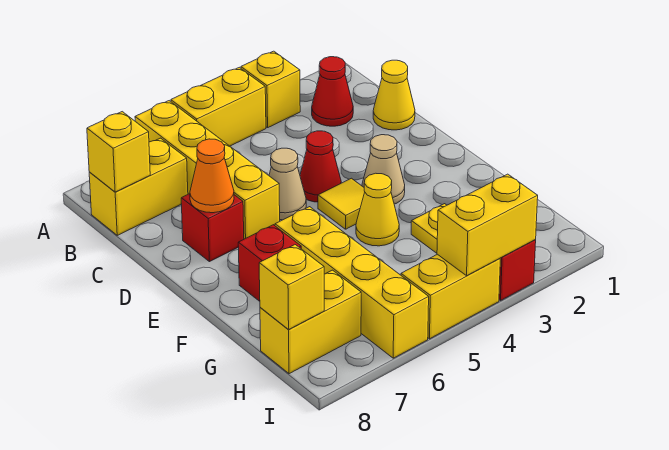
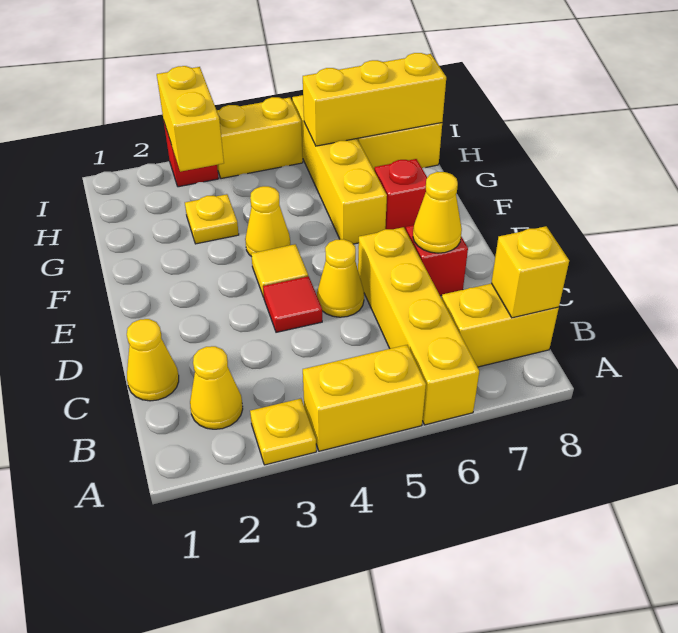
yellow brick A3 level 1 -> yellow plate A3 level 1
red cone B2 level 1 -> yellow cone B2 level 1
red cone D4 level 1 -> red tile D4 level 1
tan cone D5 level 1 -> yellow cone D5 level 1
orange cone D7 level 2 -> yellow cone D7 level 2
tan cone E3 level 1 -> none
yellow brick H8 level 2 -> yellow brick H6:H8 level 2
yellow brick I3:I4 level 2 -> yellow brick H3:I3 level 2

